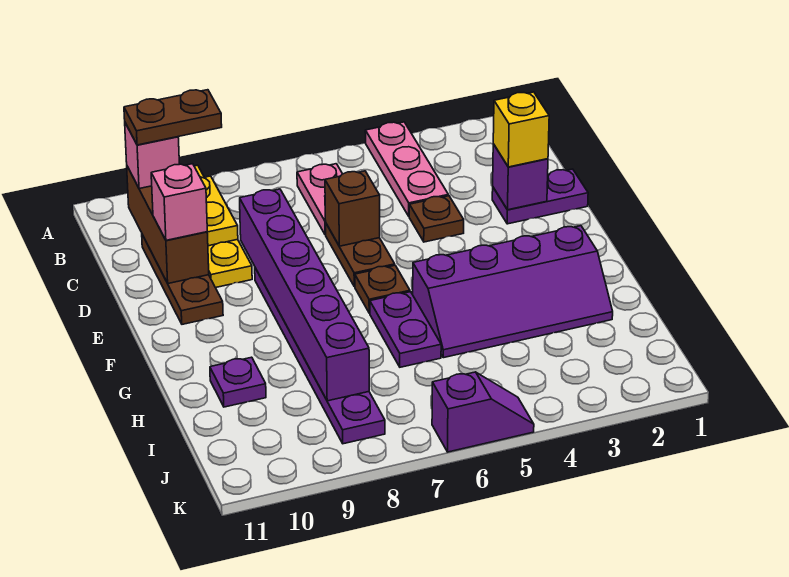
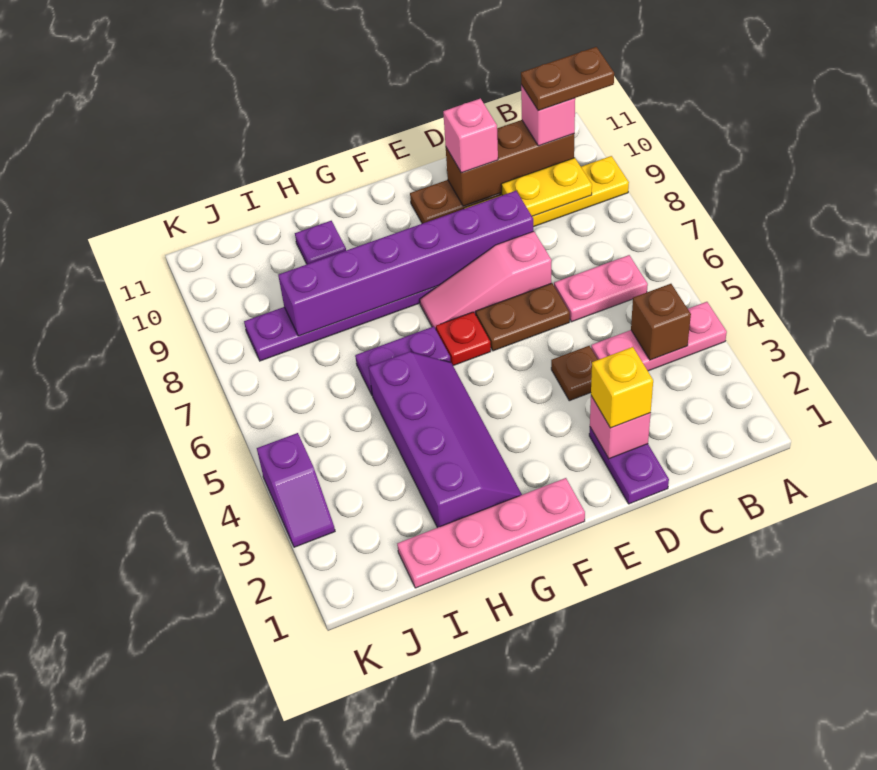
brown plate B9:B10 level 4 -> brown plate A10:B10 level 4
purple brick D2 level 2 -> pink brick D2 level 2
brown brick D6 level 2 -> brown brick B4 level 2
none -> pink slope D7:F7 level 1 top D
none -> pink plate F1:I1 level 1
brown plate F6 level 1 -> red plate F6 level 1
purple slope G2:H5 level 1 top G -> purple slope G2:H5 level 1 top H
purple slope K5:K6 level 1 top 6 -> purple slope K3:K4 level 1 top 4

